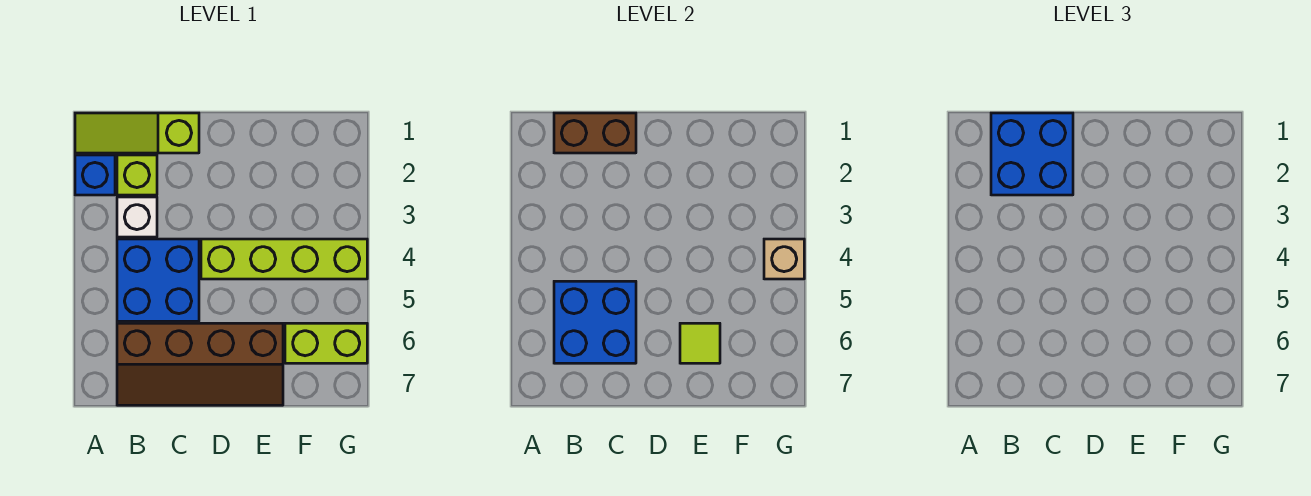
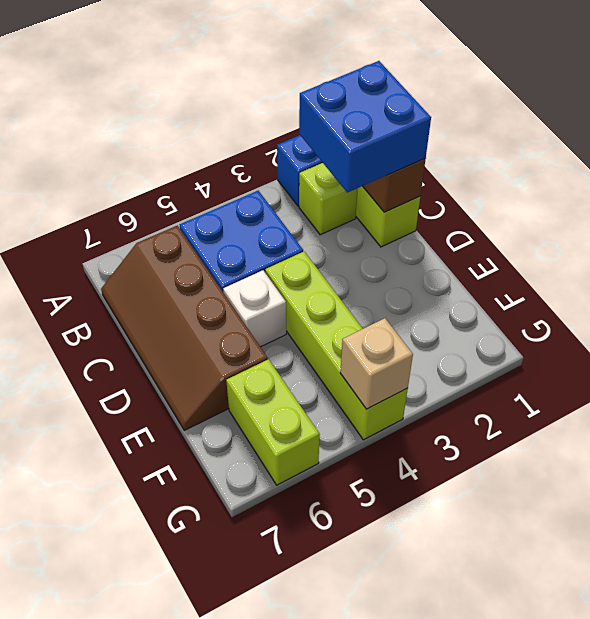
white brick B3 level 1 -> white brick D5 level 1
blue brick B5:C6 level 2 -> none
lime tile E6 level 2 -> none

